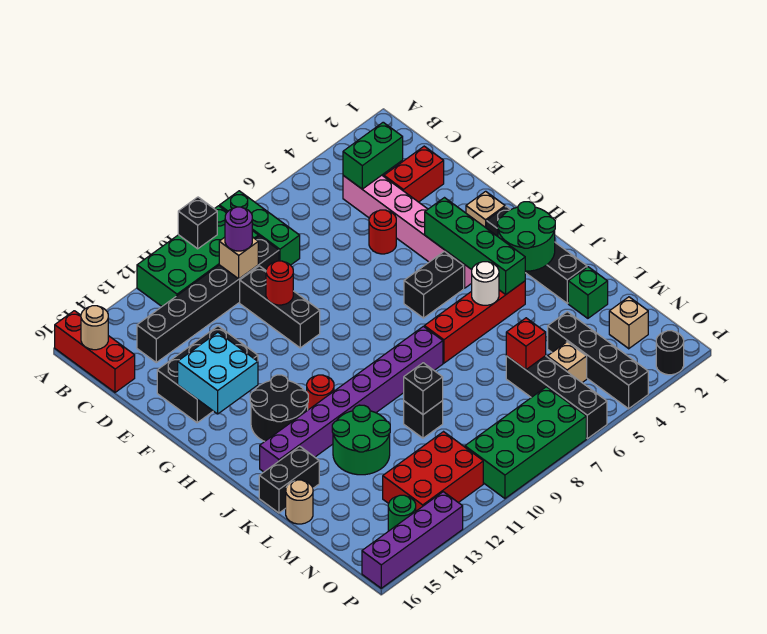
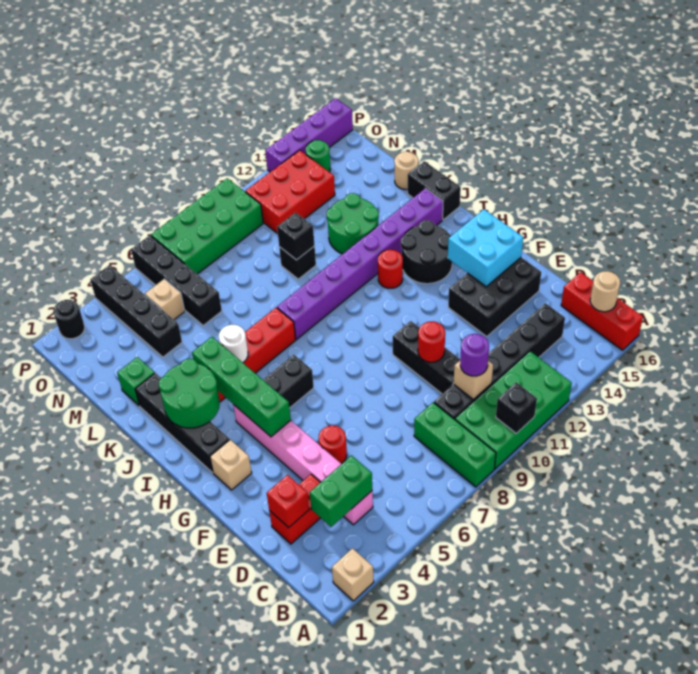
black brick K15:K16 level 1 -> black brick J16:K16 level 1
red brick M6 level 2 -> red brick D2 level 2
tan brick N2 level 1 -> tan brick A2 level 1

